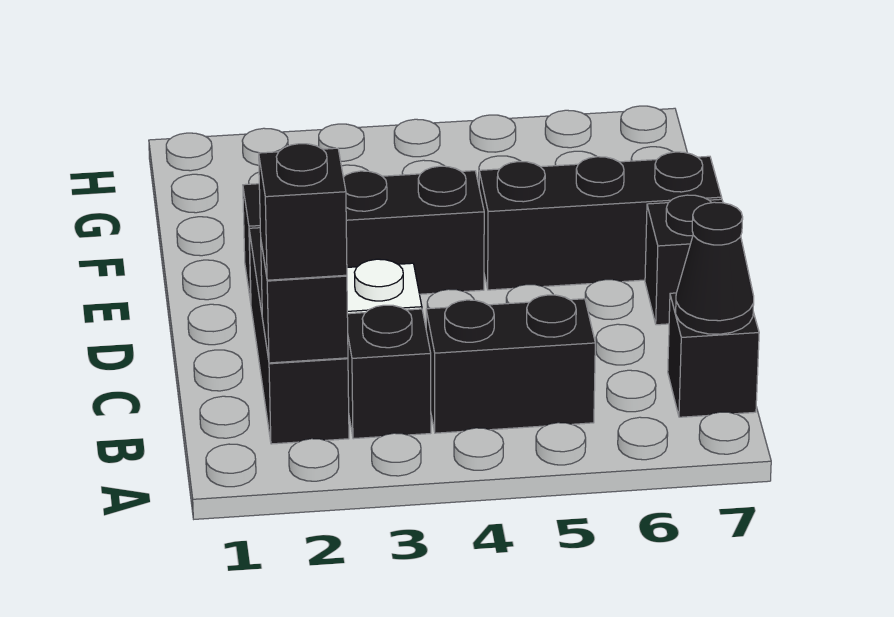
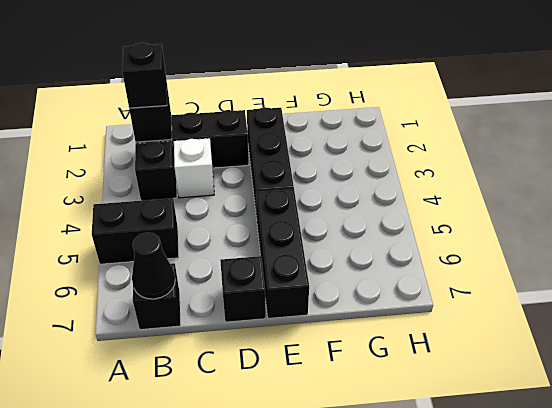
black brick B4:B5 level 1 -> black brick A5:B5 level 1

